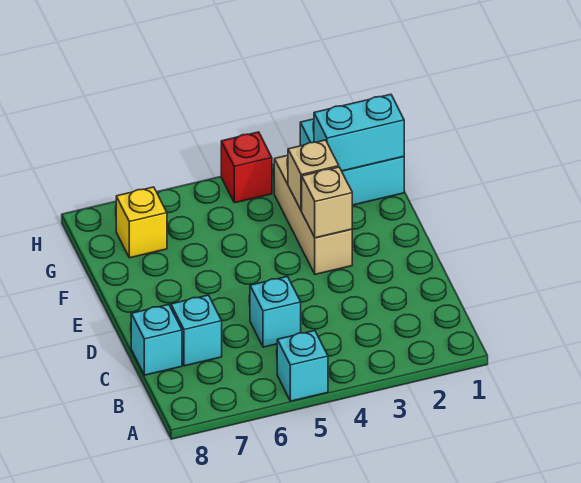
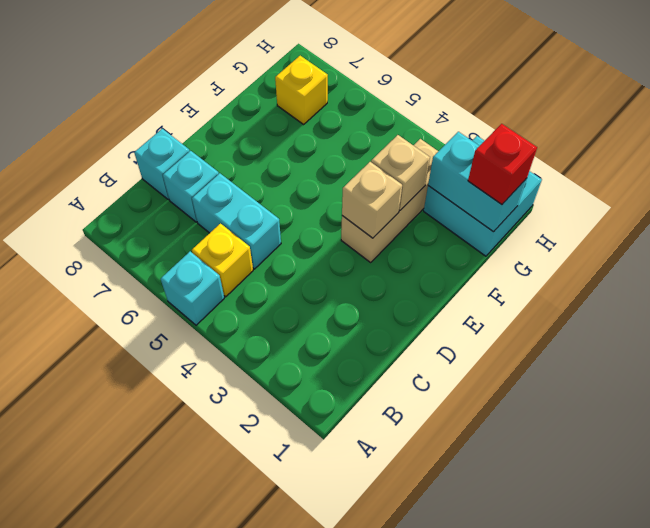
none -> yellow brick B5 level 1
cyan brick C5 level 1 -> cyan brick C5:C6 level 1
red brick H4 level 1 -> red brick G1 level 3

